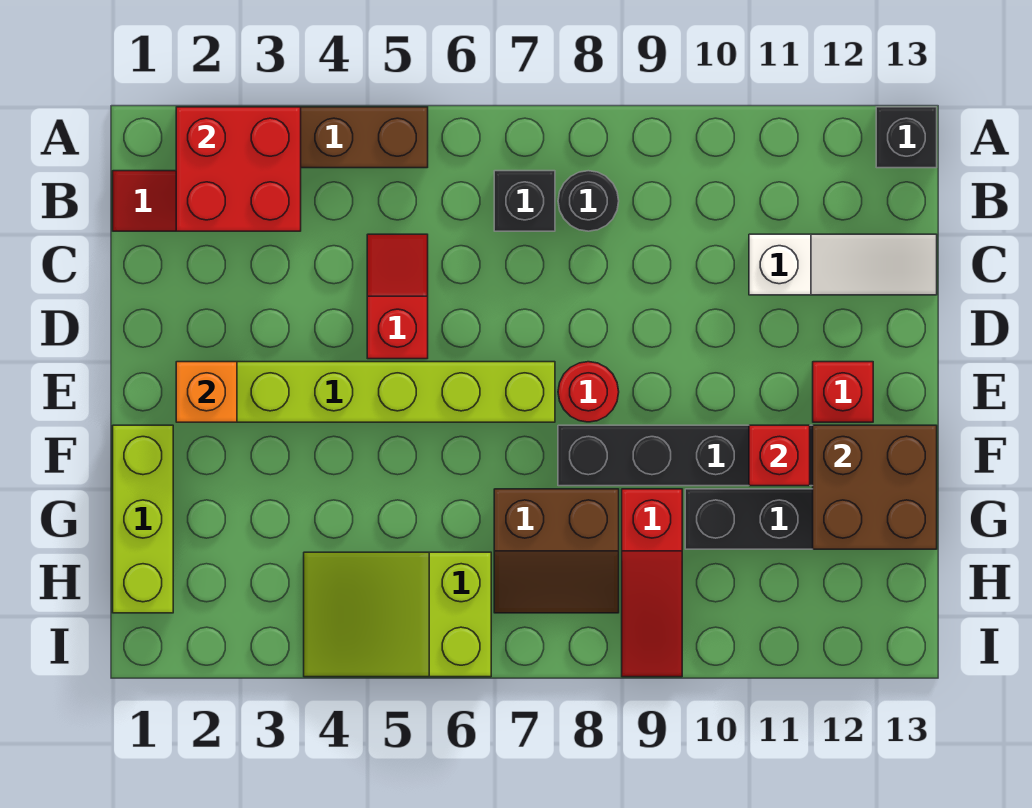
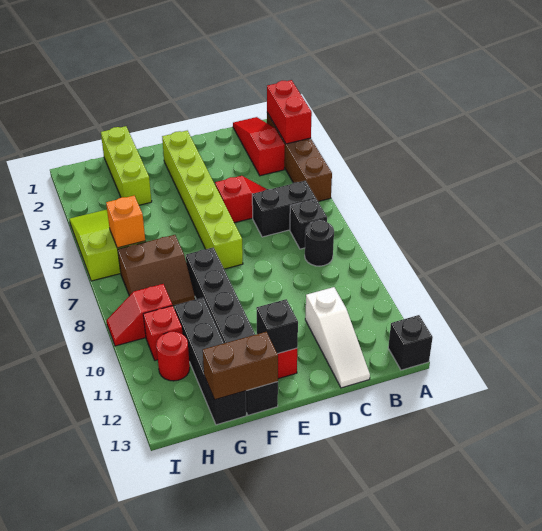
red brick A2:B3 level 2 -> red brick A2:A3 level 2
none -> black brick B6:C6 level 1
orange brick E2 level 2 -> orange brick H6 level 2
red round brick E8 level 1 -> red round brick H11 level 1
none -> black brick E12 level 2
lime brick F1:H1 level 1 -> lime brick G1:G3 level 1
red brick F11 level 2 -> red brick H10 level 1
brown brick F12:G13 level 2 -> brown brick F13:G13 level 2
brown slope G7:H8 level 1 top G -> brown slope G7:H8 level 1 top 7
red slope G9:I9 level 1 top G -> red slope H9:I9 level 1 top H

